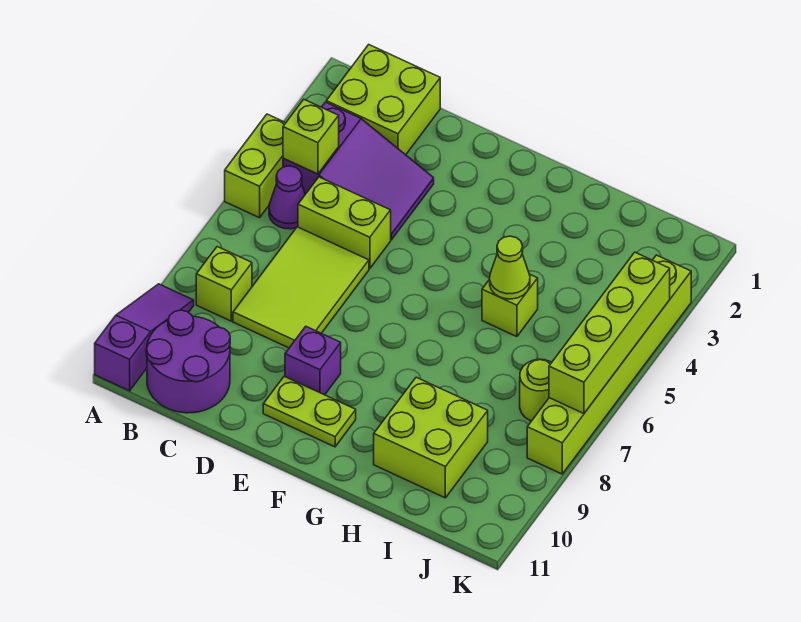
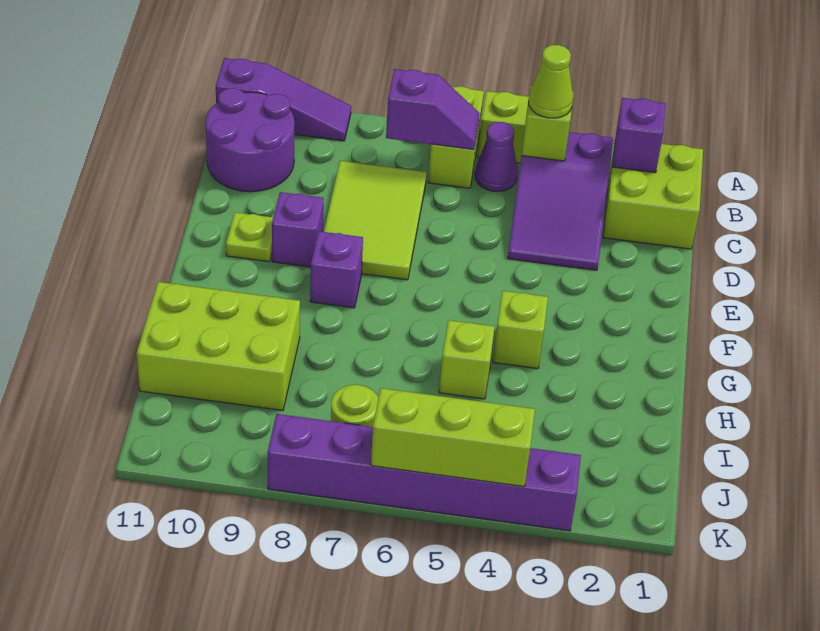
none -> purple brick B2 level 2
none -> purple slope B6:B7 level 2 top 7
lime brick B8 level 1 -> lime brick G4 level 1
lime brick C5:D5 level 1 -> lime brick A6:B6 level 1
lime tile C6:D8 level 1 -> lime tile C7:E8 level 1
lime plate E10:F10 level 1 -> lime plate E10 level 1
none -> purple brick F8 level 1
lime cone H5 level 2 -> lime cone B4 level 3
lime brick H9:I10 level 1 -> lime brick H9:I11 level 1
lime brick K3:K8 level 1 -> purple brick K3:K8 level 1
lime brick K4:K7 level 2 -> lime brick K4:K6 level 2

